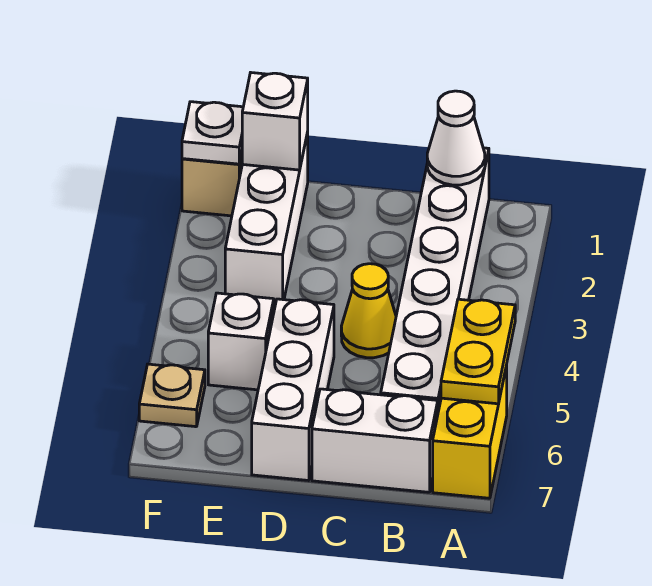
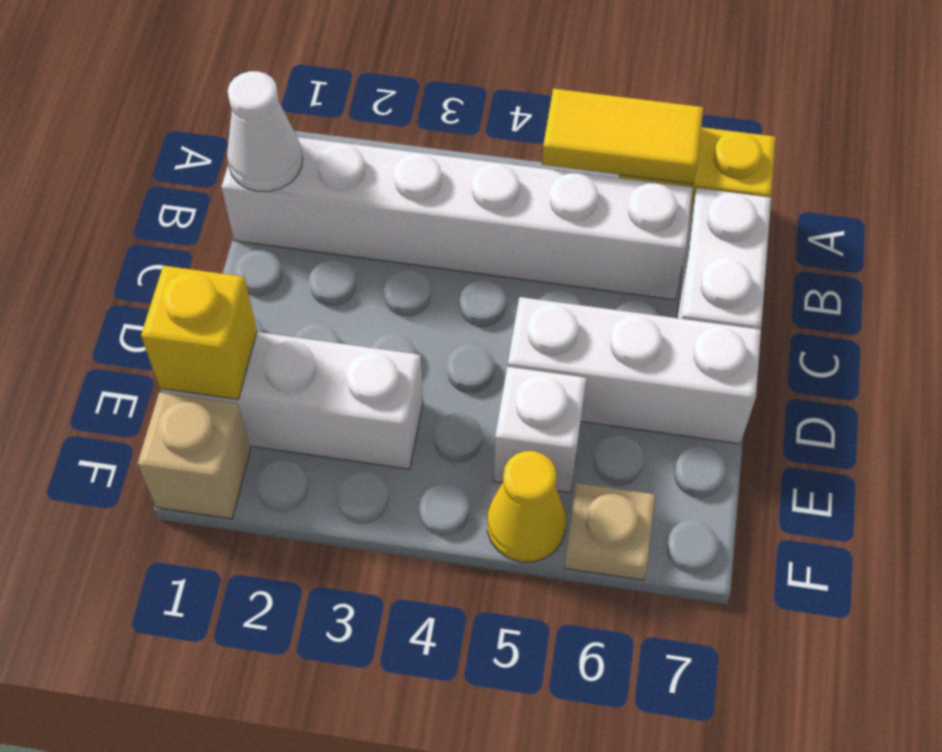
yellow plate A5:A6 level 2 -> yellow tile A5:A6 level 2
yellow cone C4 level 1 -> yellow cone F5 level 1
white brick E1 level 2 -> yellow brick E1 level 2
white plate F1 level 2 -> none

